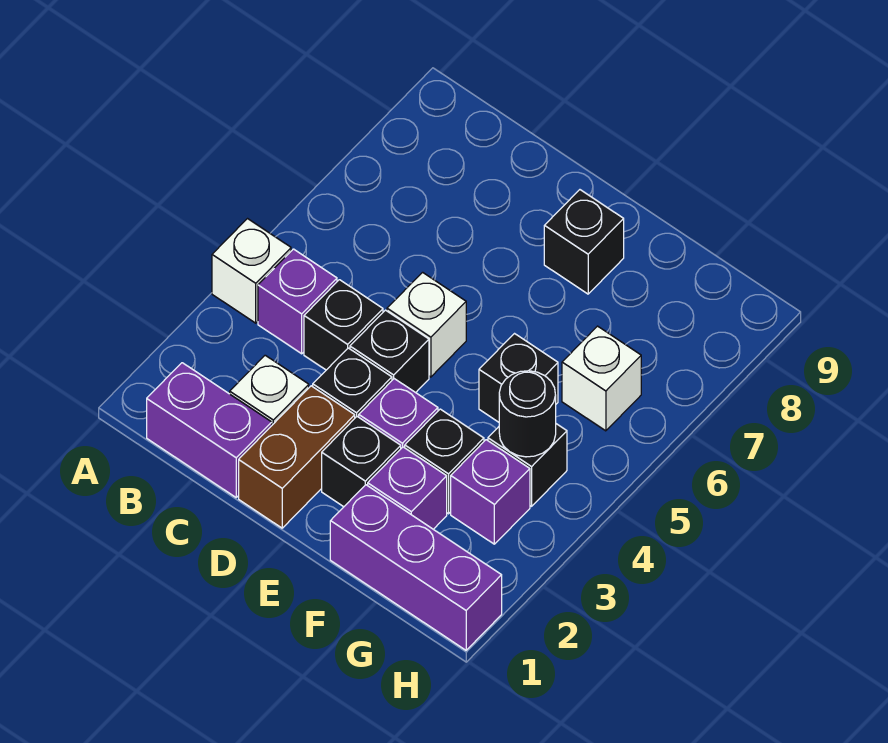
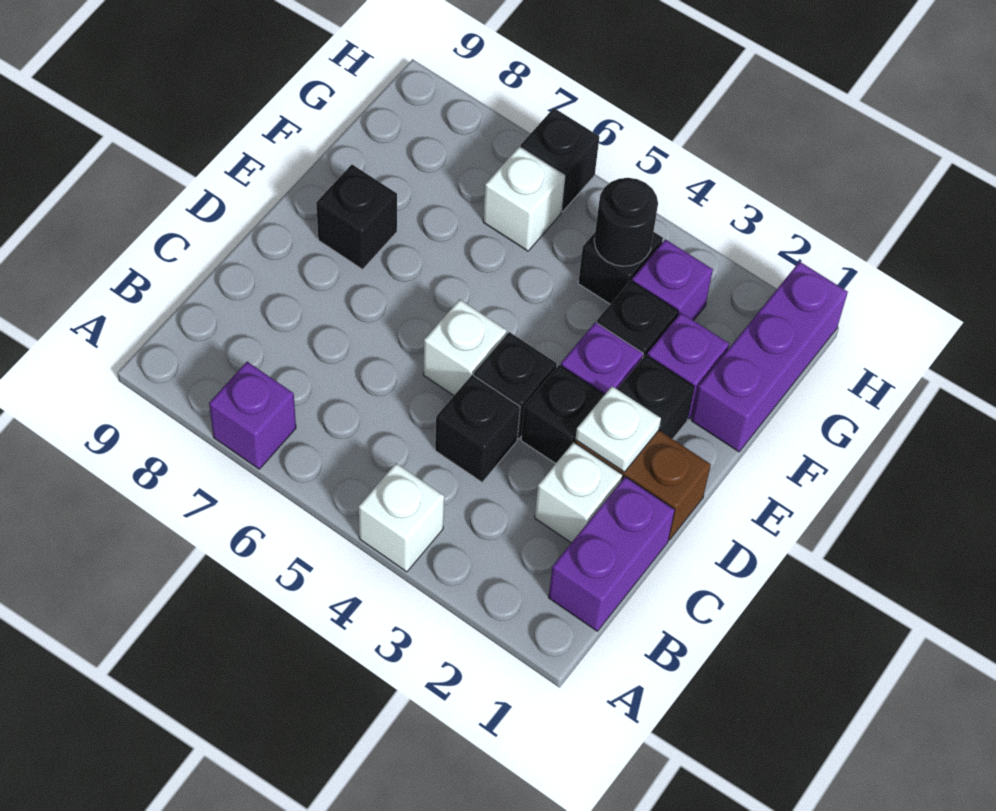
purple brick B4 level 1 -> purple brick A7 level 1
none -> white plate D2 level 2
black brick F5 level 1 -> black brick H6 level 1

